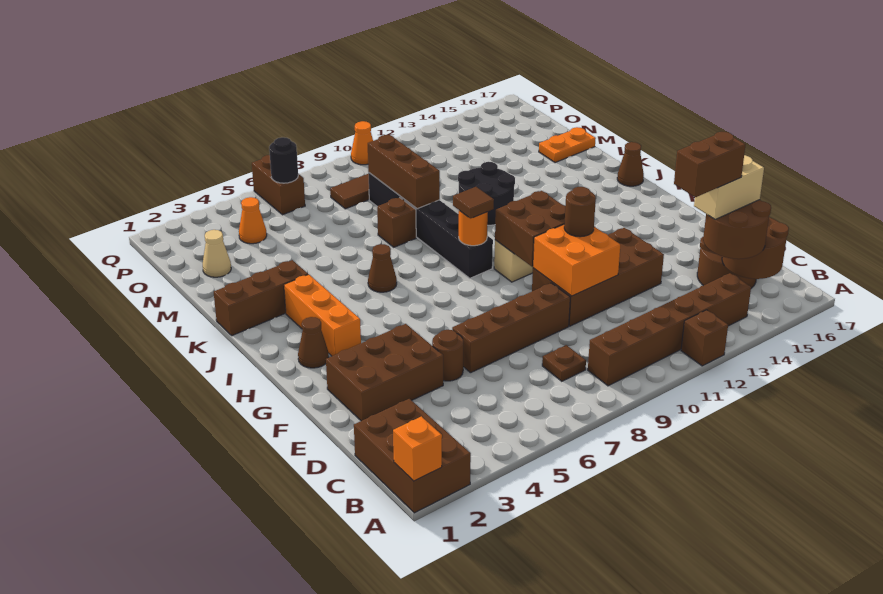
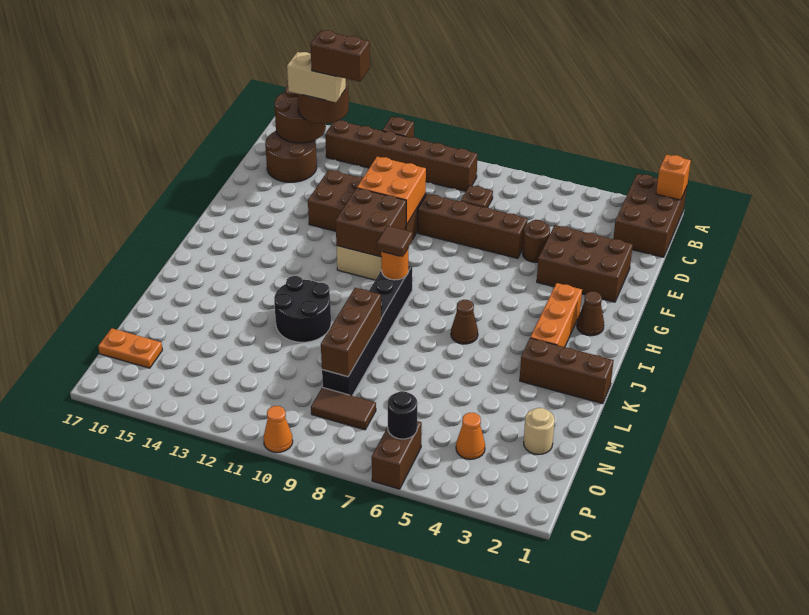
brown round brick F11 level 3 -> none
brown cone J17 level 1 -> none
brown brick L8 level 1 -> none
orange plate M16:M17 level 1 -> orange plate O16:O17 level 1
tan cone N2 level 1 -> tan round brick N2 level 1

